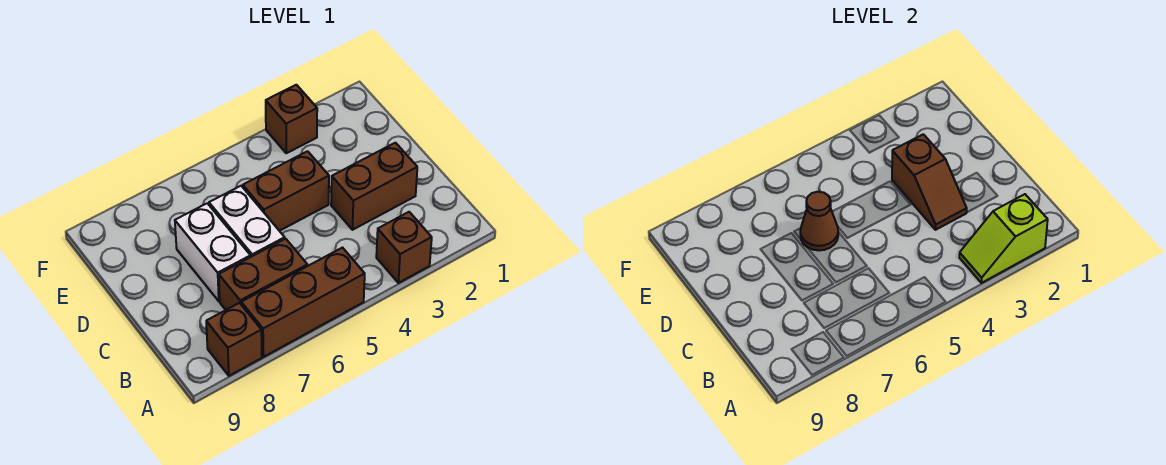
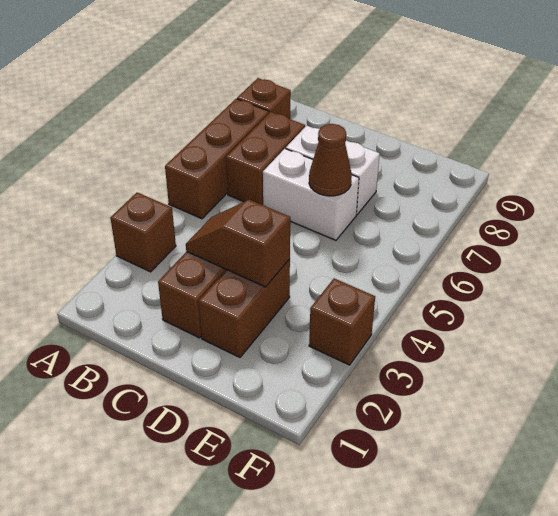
lime slope A2:A3 level 2 top 2 -> none
brown brick D4:D5 level 1 -> brown brick D2:D3 level 1

